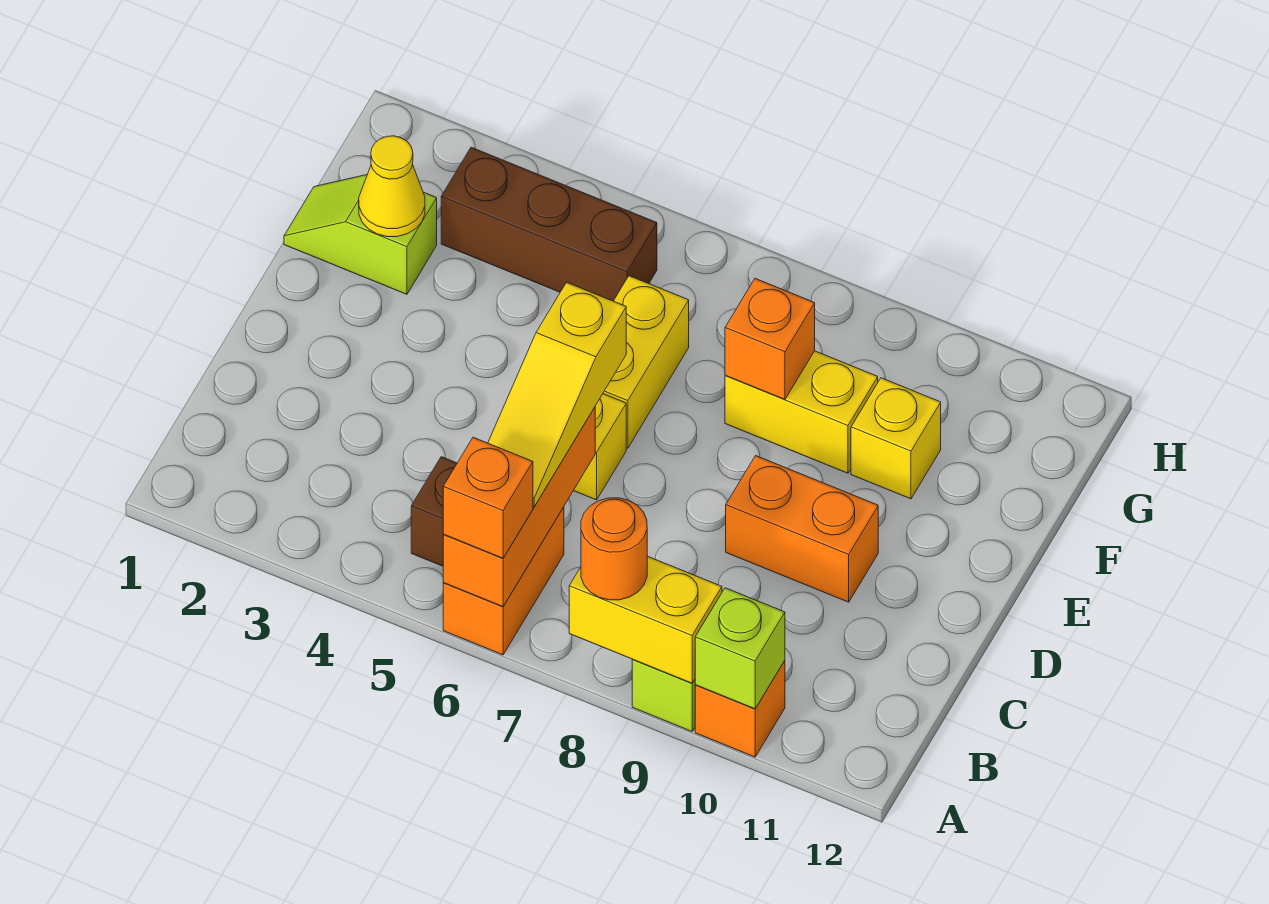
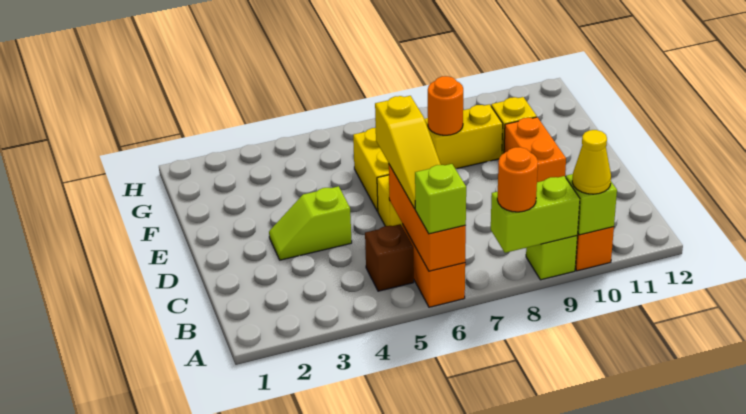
orange brick A6 level 3 -> lime brick A6 level 3
yellow brick A8:A9 level 2 -> lime brick A8:A9 level 2
orange brick D9:D10 level 1 -> orange brick D10:E10 level 1
lime slope F1:F2 level 1 top 2 -> lime slope D3:D4 level 1 top 4
yellow cone F2 level 2 -> yellow cone A10 level 3
orange brick F8 level 2 -> orange round brick F8 level 2
brown brick G3:G5 level 1 -> none

